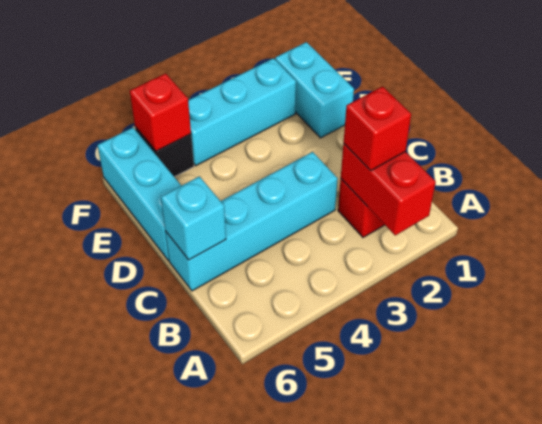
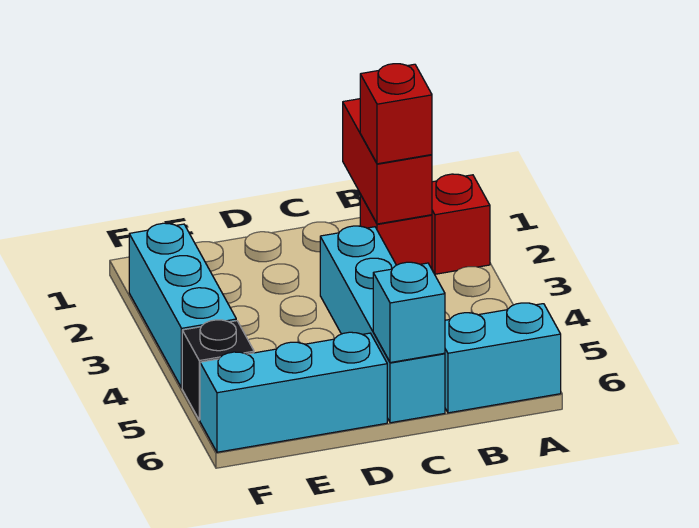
red brick A2:B2 level 2 -> red brick B1:B2 level 2
cyan brick E1:F1 level 1 -> cyan brick A6:B6 level 1
red brick F5 level 2 -> red brick A2 level 1

